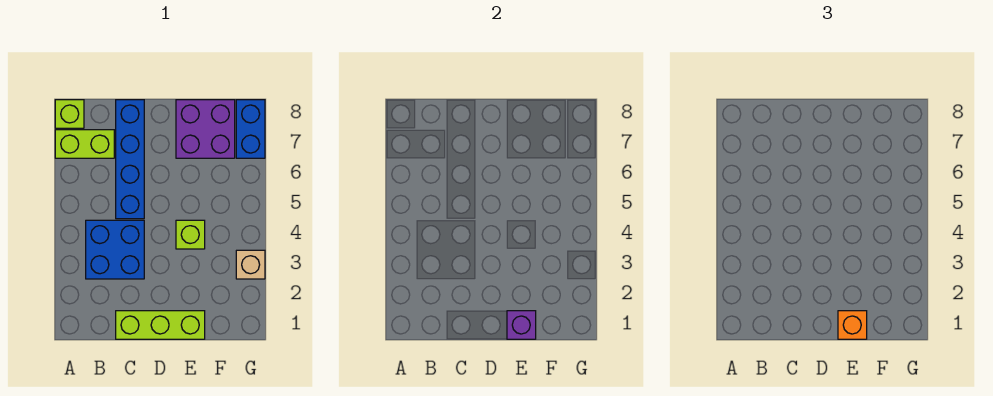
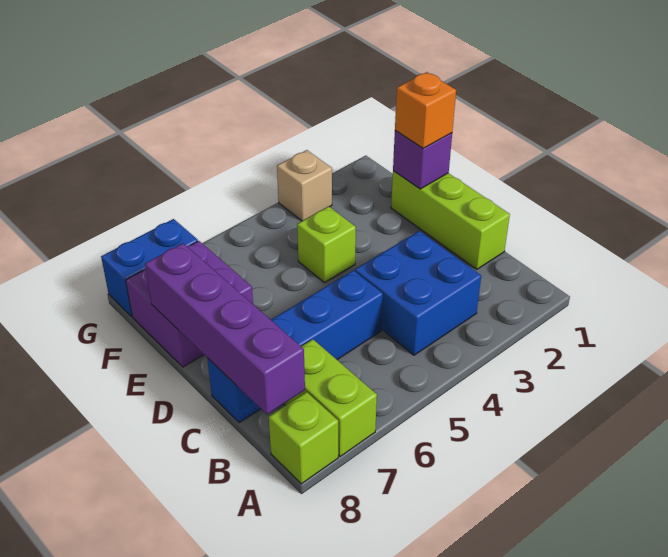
none -> purple brick B8:E8 level 2

